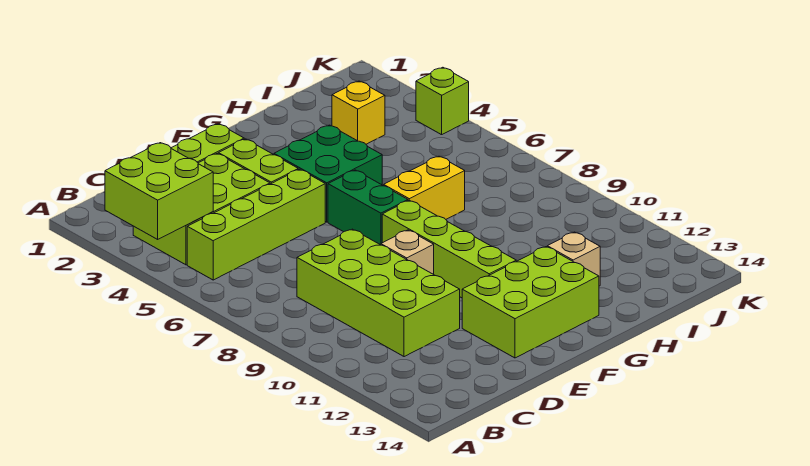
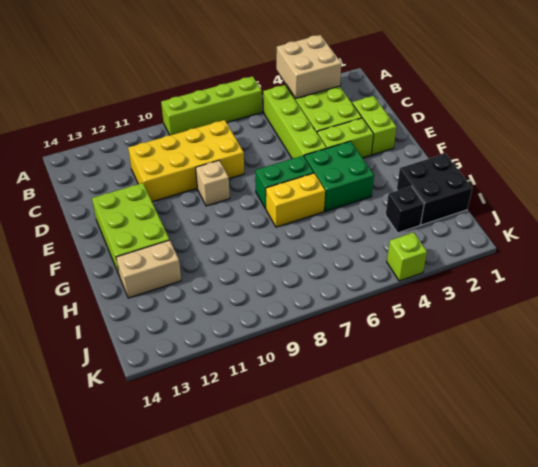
lime brick A3:B4 level 2 -> tan brick A3:B4 level 2
lime brick C8:D11 level 1 -> yellow brick C8:D11 level 1
lime brick F8:F11 level 1 -> lime brick A6:A9 level 1
yellow brick G7:H7 level 1 -> yellow brick G6:G7 level 1
none -> black brick H1:I2 level 1
tan brick H12 level 1 -> tan brick H12:H13 level 1
yellow brick I3 level 1 -> black brick I3 level 1

